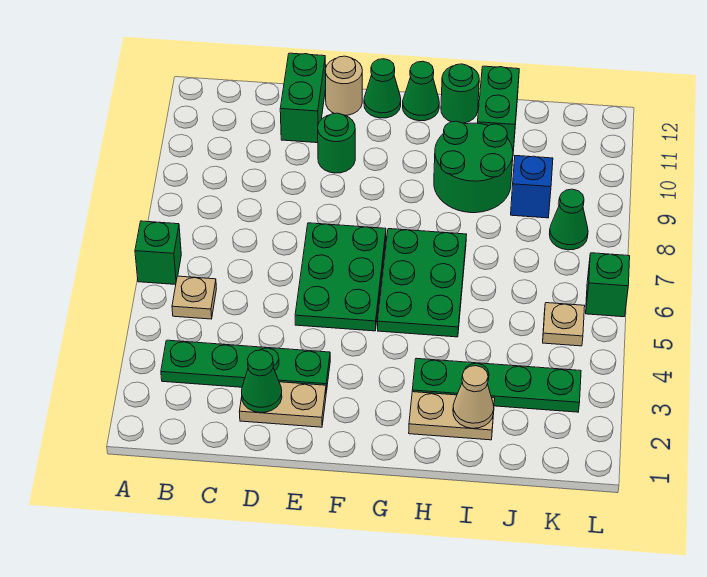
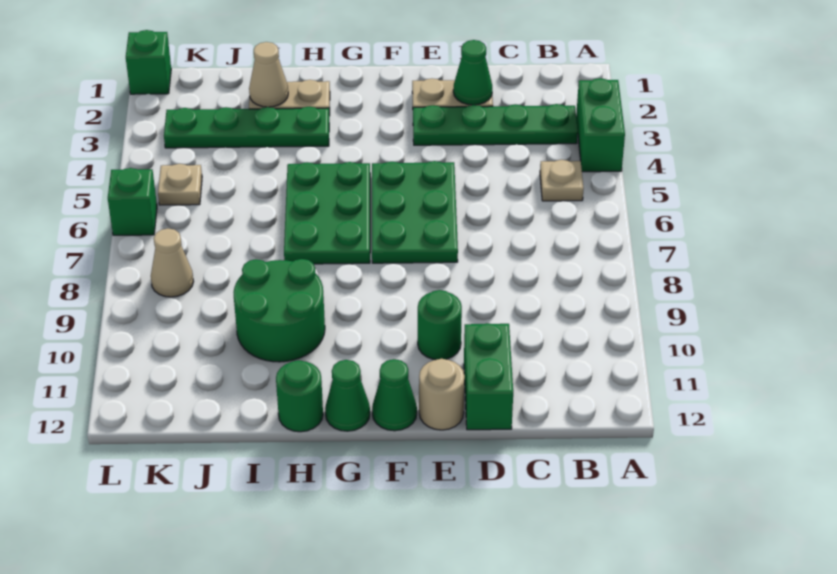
green brick A6 level 1 -> green brick L1 level 1
green brick I11:I12 level 1 -> green brick A3:A4 level 1
blue brick J9 level 1 -> none
green cone K8 level 1 -> tan cone K8 level 1

